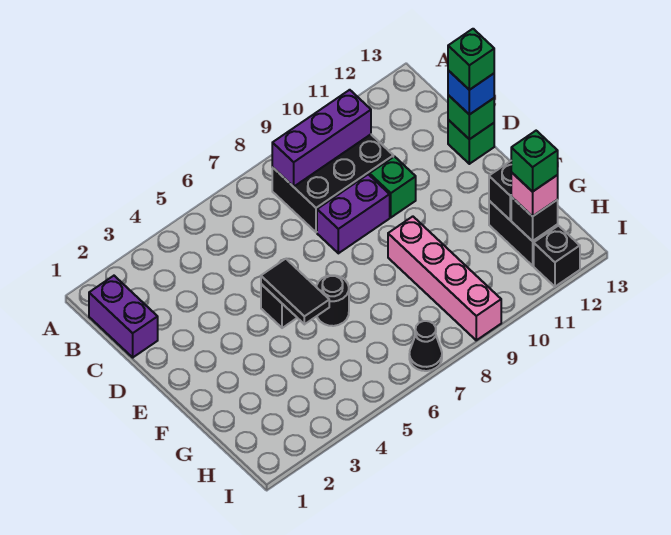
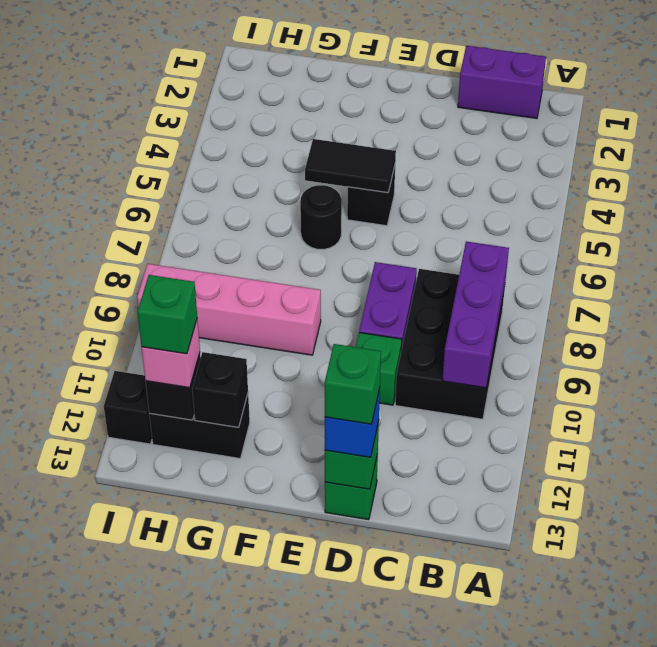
black cone I7 level 1 -> none

